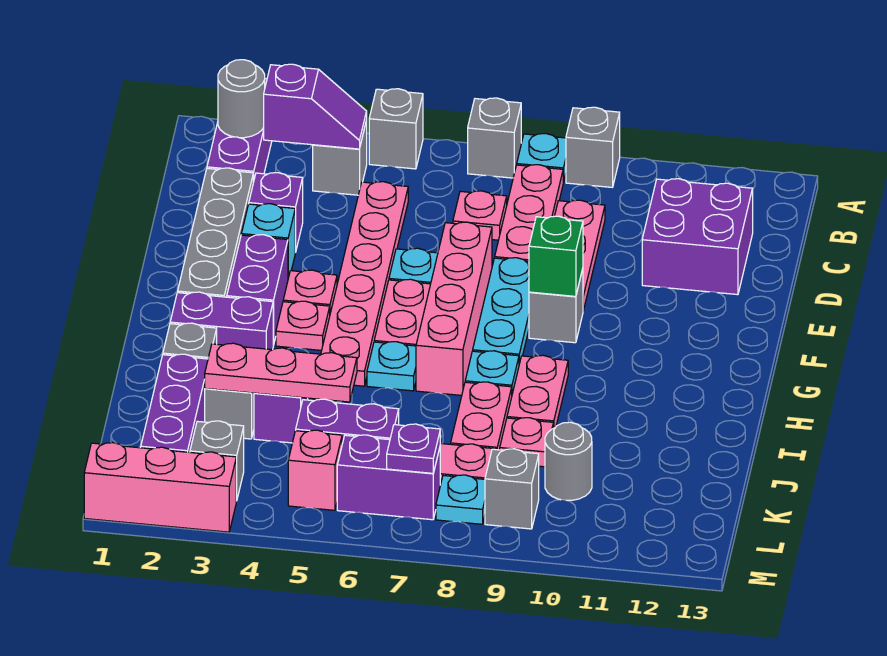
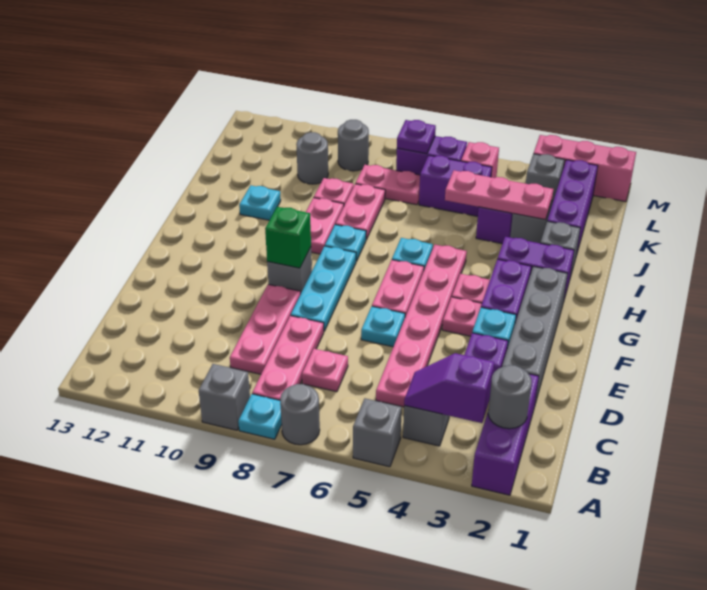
grey brick A7 level 1 -> grey round brick A7 level 1
purple brick C11:D12 level 1 -> none
pink brick E7:H7 level 1 -> none
cyan plate L8 level 1 -> cyan plate I11 level 1
grey brick L9 level 1 -> grey round brick L9 level 1

